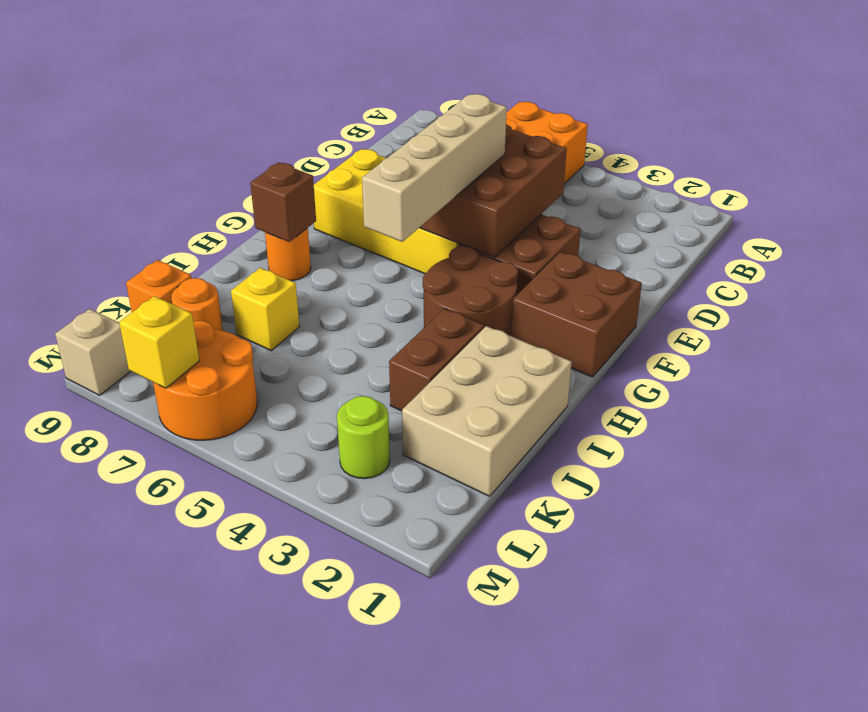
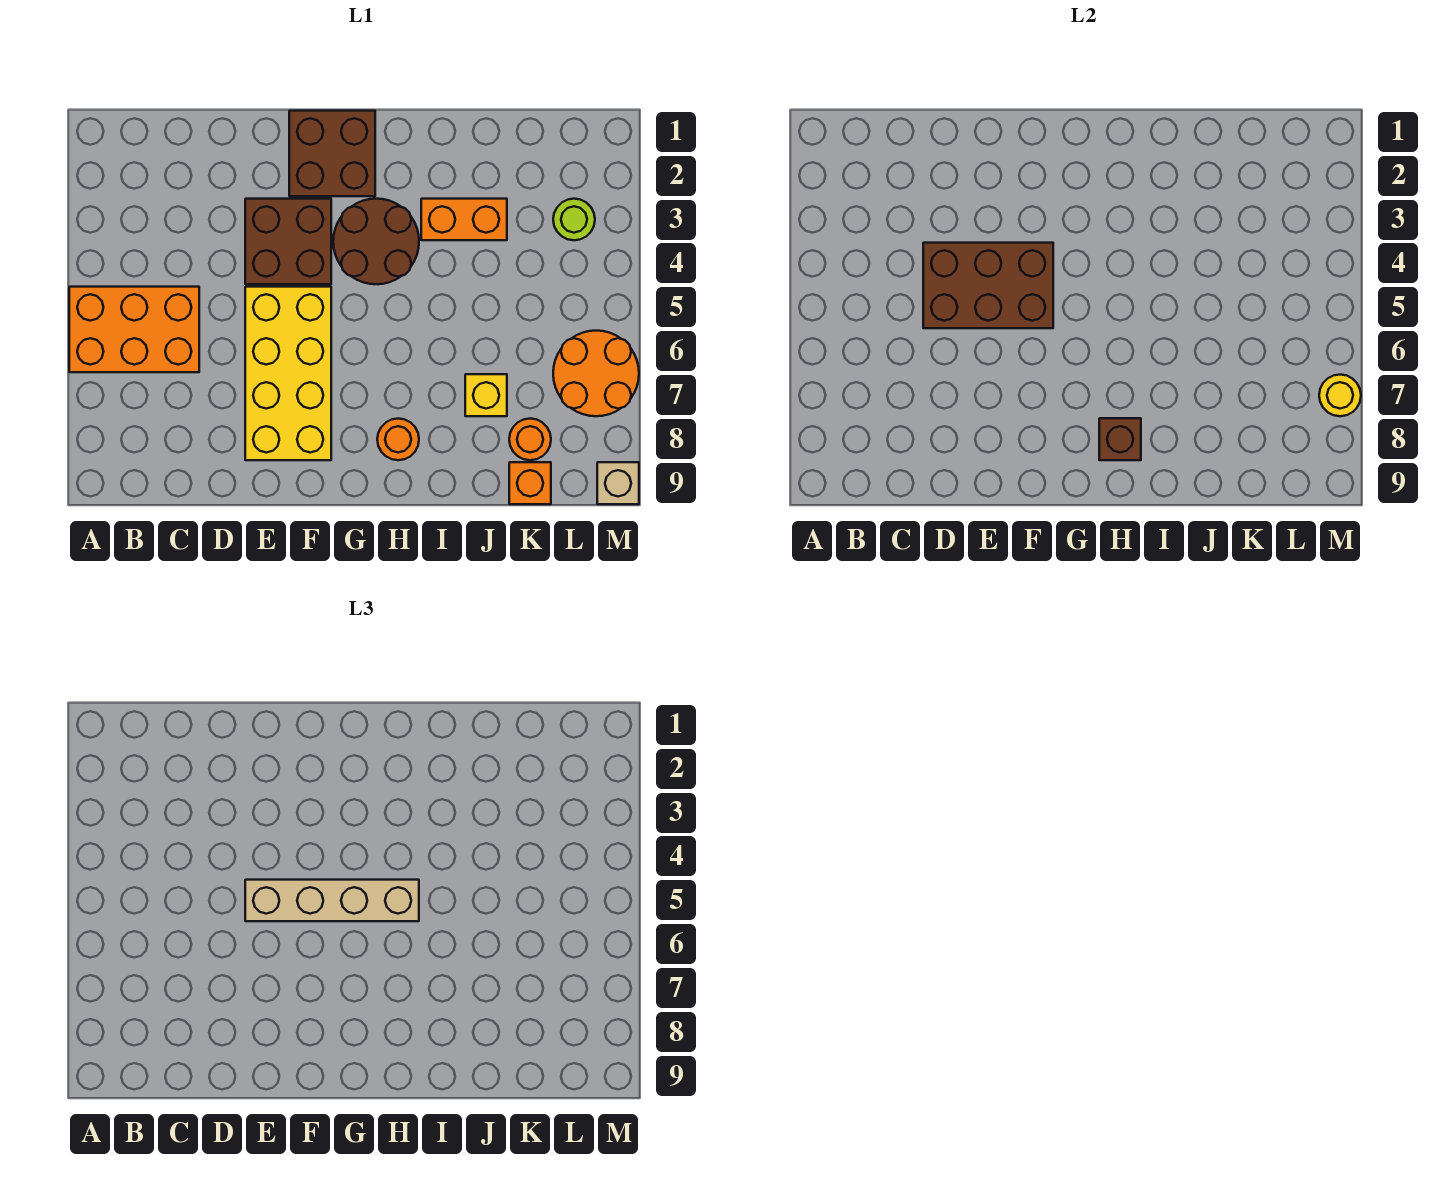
tan brick I1:K2 level 1 -> none
brown brick I3:J3 level 1 -> orange brick I3:J3 level 1
yellow brick M7 level 2 -> yellow round brick M7 level 2

